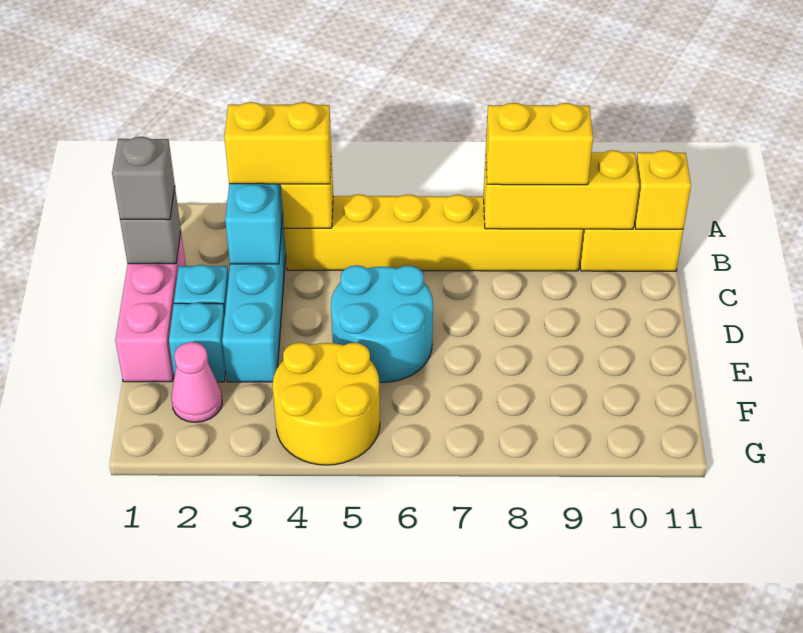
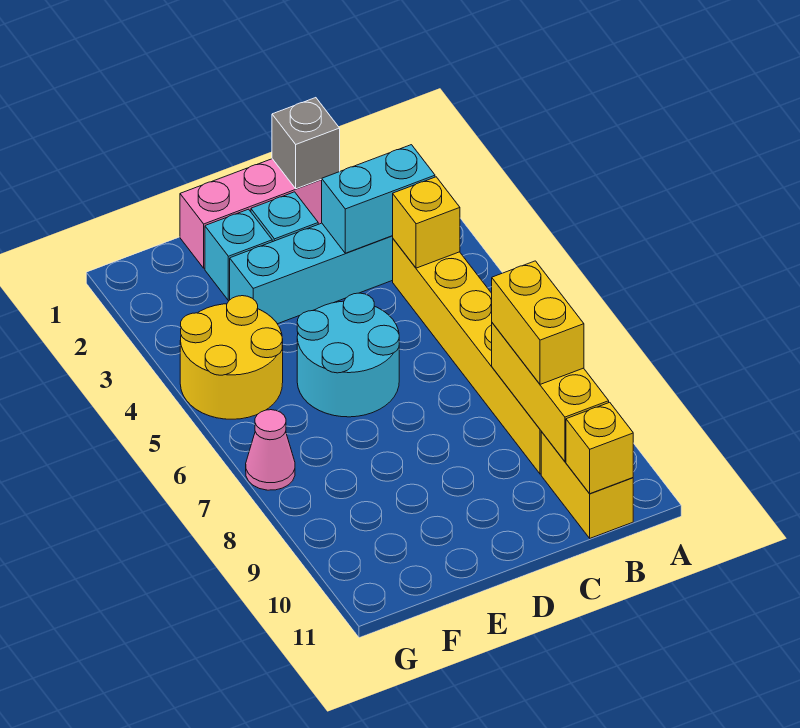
yellow brick B3:B4 level 3 -> none
grey brick C1 level 3 -> none
pink cone F2 level 1 -> pink cone G7 level 1

